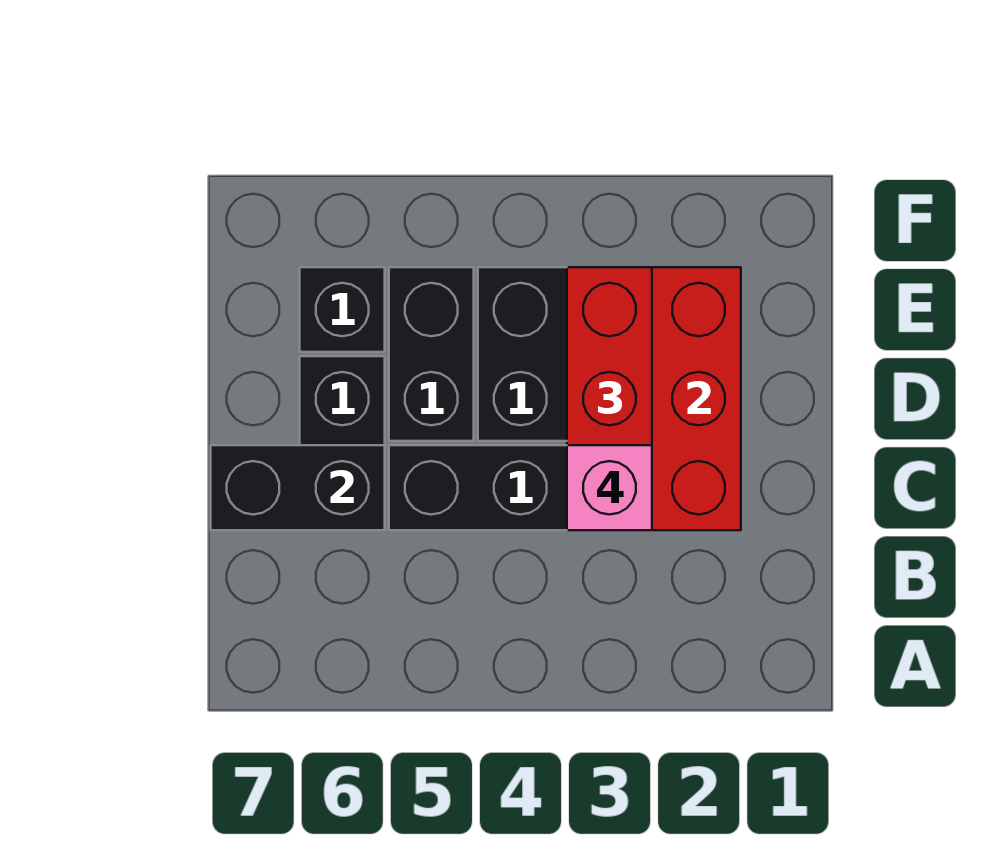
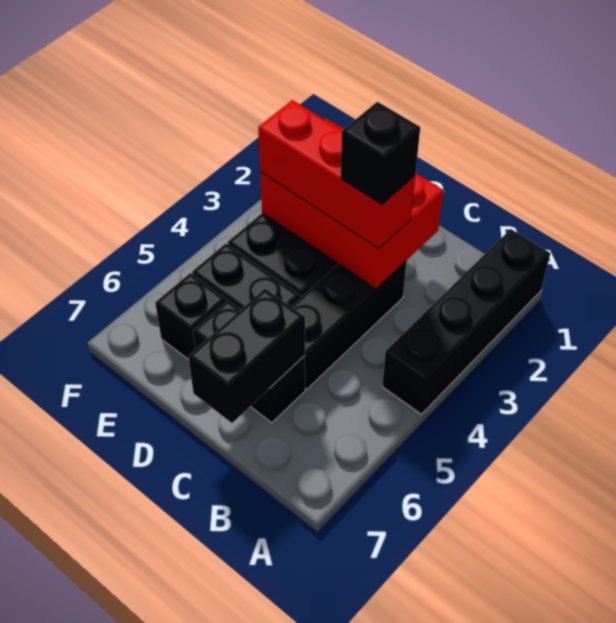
none -> black brick A1:A4 level 1
pink brick C3 level 4 -> black brick C3 level 4

